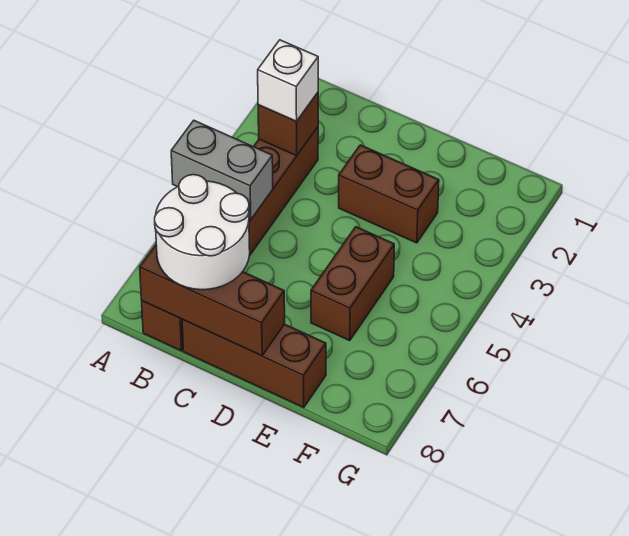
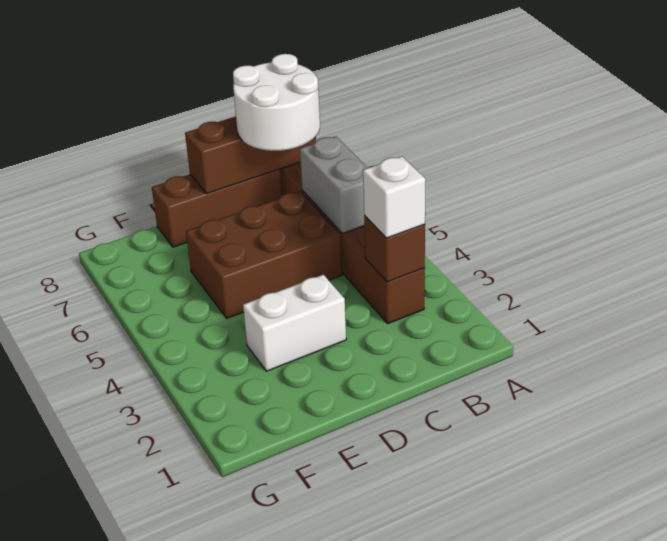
grey brick A5:B5 level 2 -> grey brick B5:B6 level 2
brown brick D3:E3 level 1 -> white brick D3:E3 level 1
brown brick E5:E6 level 1 -> brown brick C5:E6 level 1

